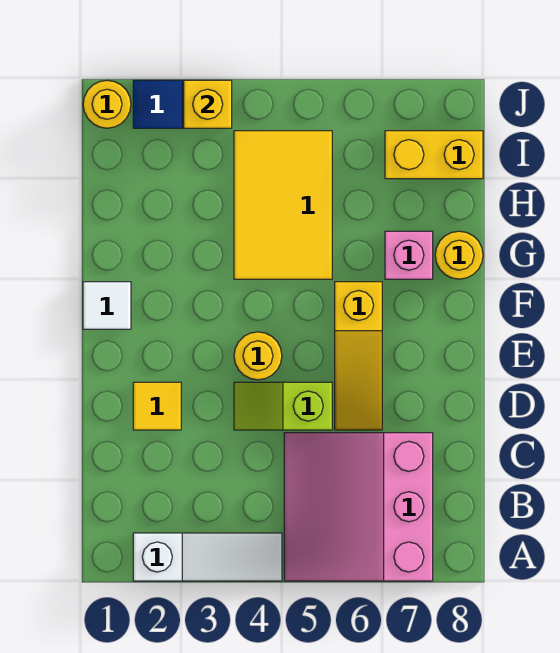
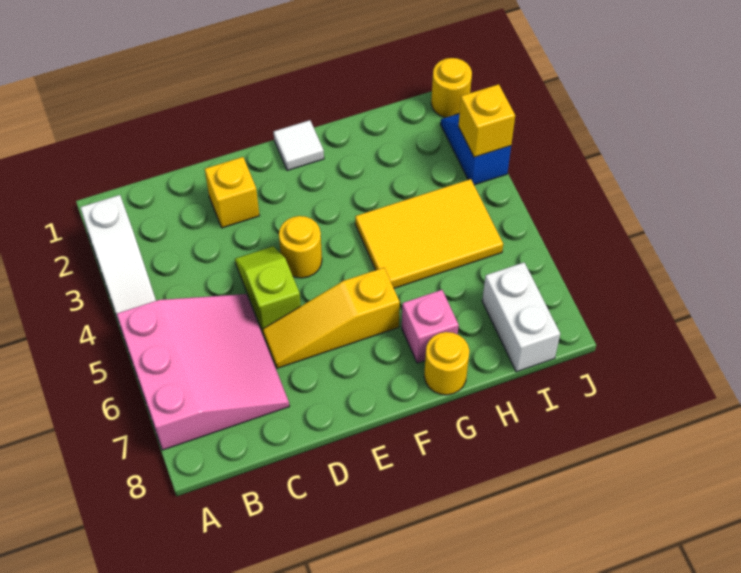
pink slope A5:C7 level 1 top 7 -> pink slope A5:C7 level 1 top A
yellow tile D2 level 1 -> yellow brick D2 level 1
yellow brick I7:I8 level 1 -> white brick I7:I8 level 1

